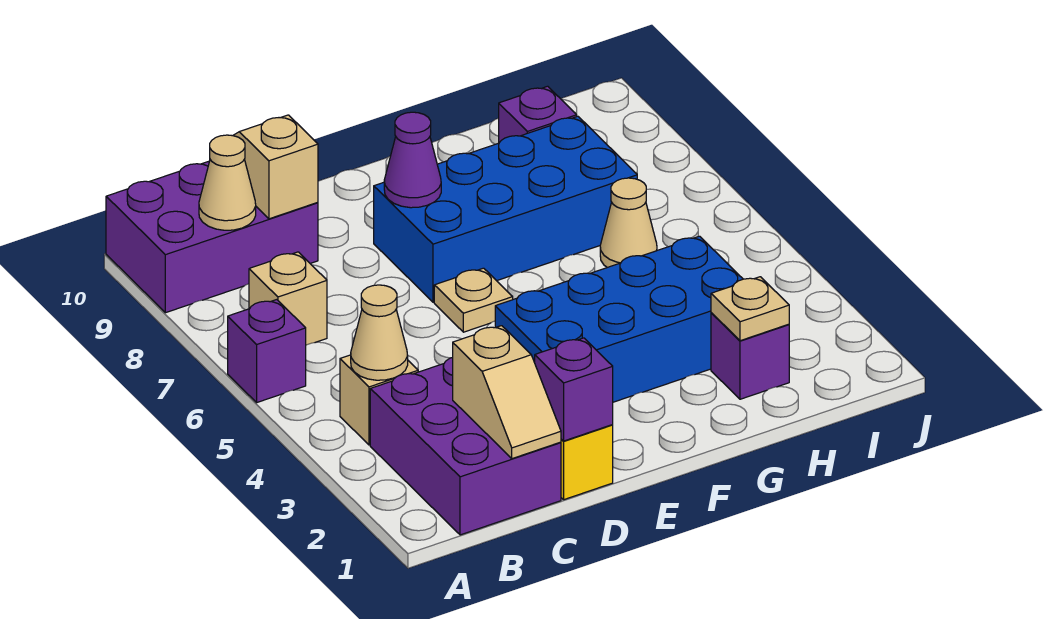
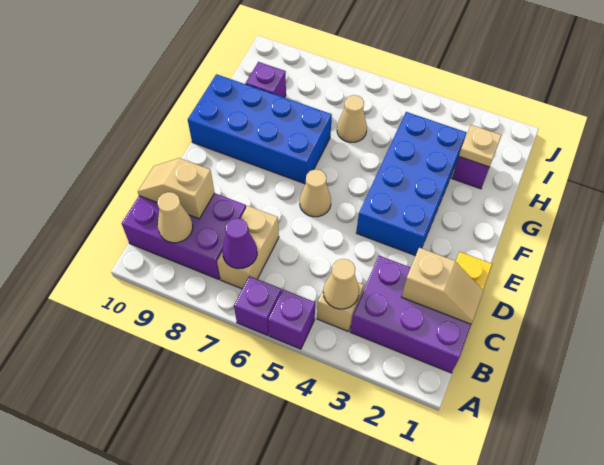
purple brick A9:C10 level 1 -> purple brick B8:C10 level 1
tan brick B7 level 1 -> tan brick B7:C7 level 1
purple brick D1 level 2 -> purple brick A5 level 1
tan plate E6 level 1 -> tan cone E6 level 1
blue brick E7:H8 level 1 -> blue brick F7:G10 level 1
purple cone E8 level 2 -> purple cone B7 level 2

